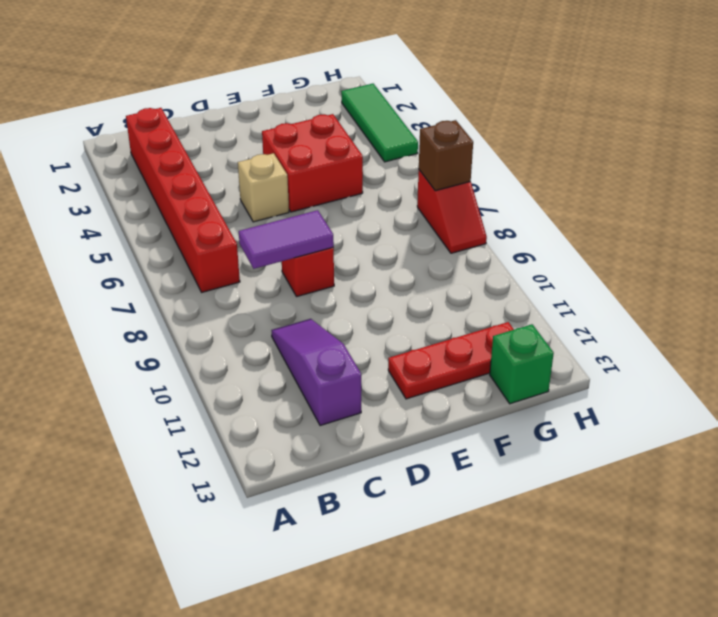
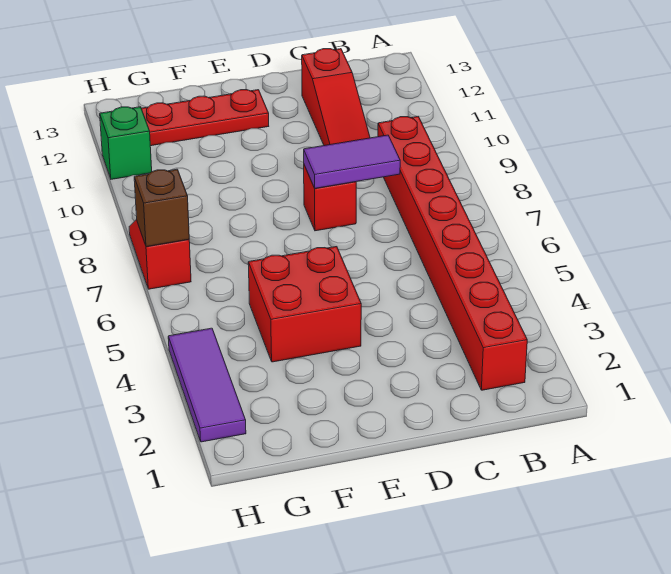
red brick B2:B7 level 1 -> red brick B2:B9 level 1
purple slope C10:C12 level 1 top 12 -> red slope C10:C12 level 1 top 12
tan brick D5 level 1 -> none
green brick G13 level 1 -> green brick H11 level 1
green tile H2:H4 level 1 -> purple tile H2:H4 level 1

